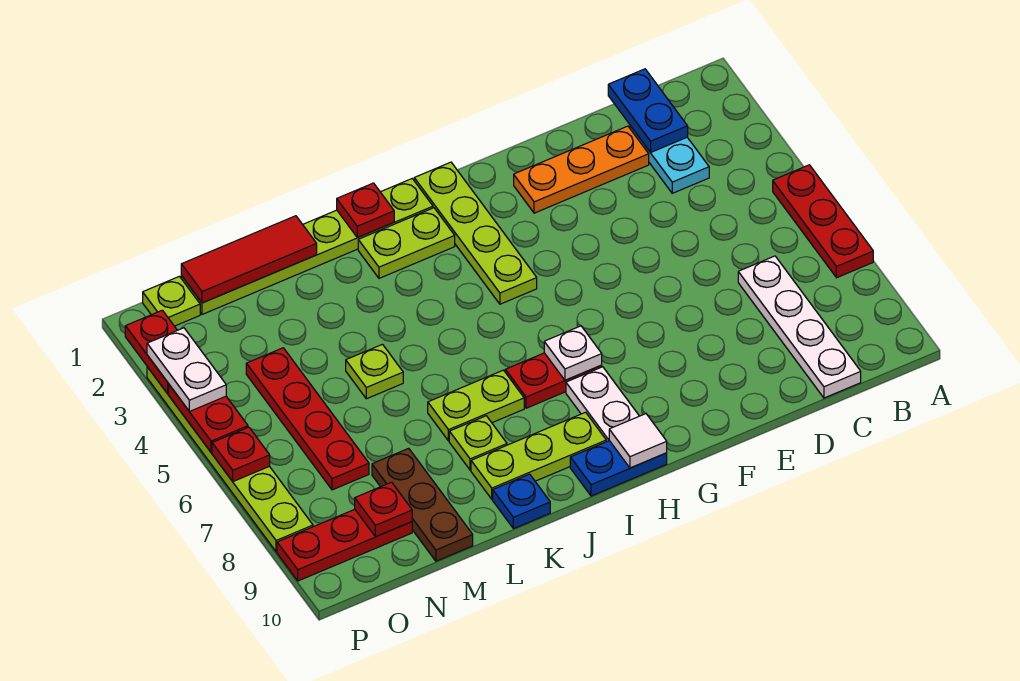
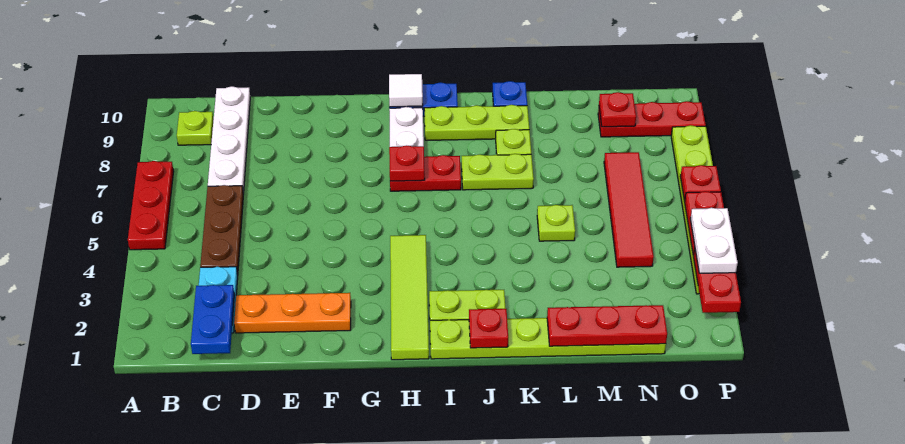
lime plate H1:H4 level 1 -> lime tile H1:H4 level 1
white plate H7 level 2 -> red plate H7 level 2
red tile L1:N1 level 2 -> red plate L1:N1 level 2
brown plate M8:M10 level 1 -> brown plate C4:C6 level 1
red plate N4:N7 level 1 -> red tile N4:N7 level 1
lime plate O1 level 1 -> lime plate B9 level 1

